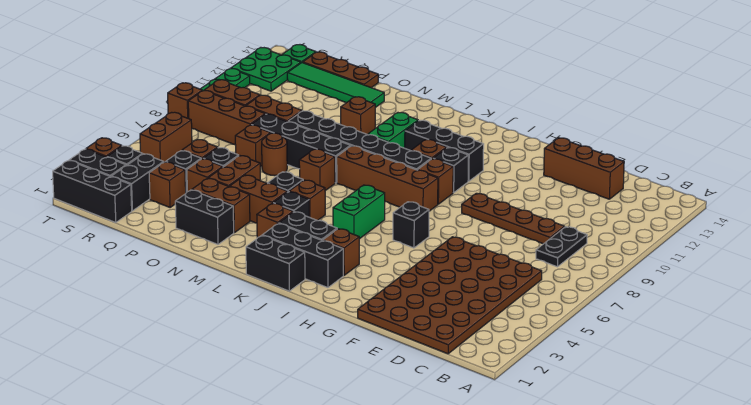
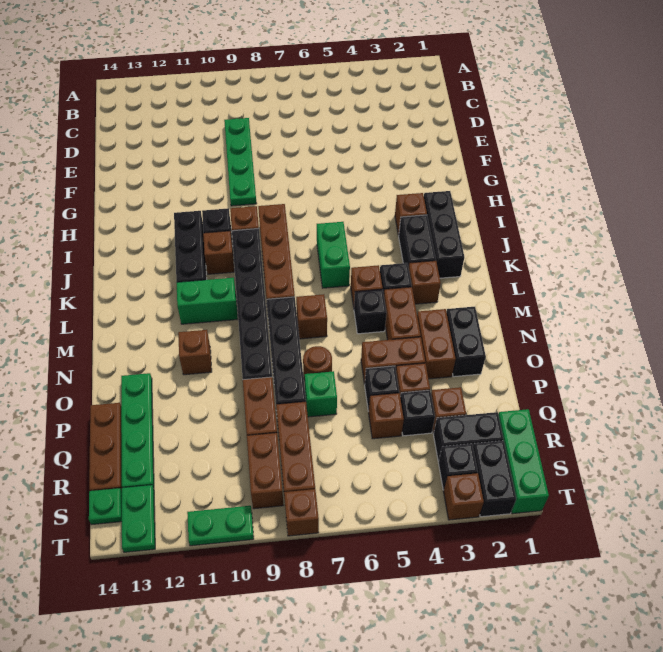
brown plate C1:F6 level 1 -> none
black plate C8:C9 level 1 -> none
brown plate D9:G9 level 1 -> green plate D9:G9 level 1
brown brick D13:F13 level 1 -> none
black brick H6 level 1 -> none
black brick J1:K1 level 1 -> none
green brick J5:J6 level 1 -> green brick J6:K6 level 1
green tile O13:R13 level 1 -> green plate O13:R13 level 1
brown brick P7 level 1 -> green brick P7 level 1
black brick R1:T1 level 1 -> green brick R1:T1 level 1
brown brick S5:S6 level 1 -> none
green plate S12:T13 level 1 -> green plate S13:T13 level 1

